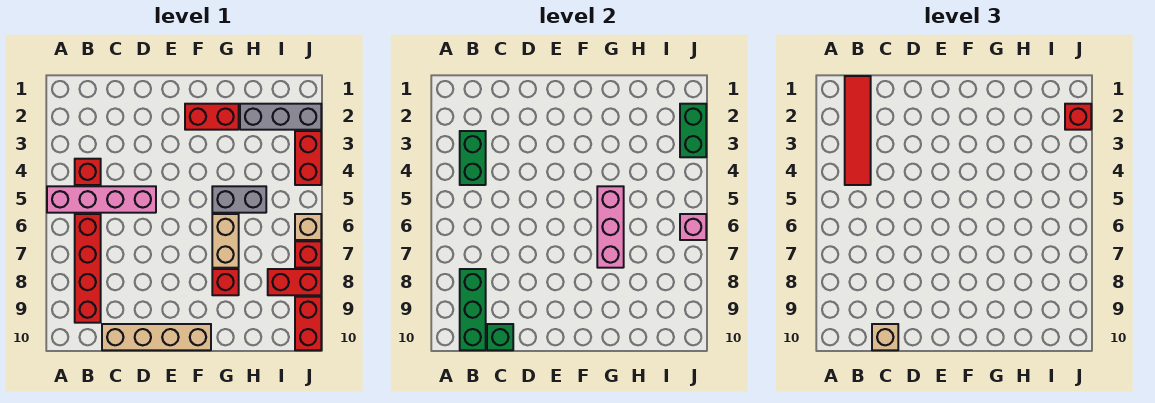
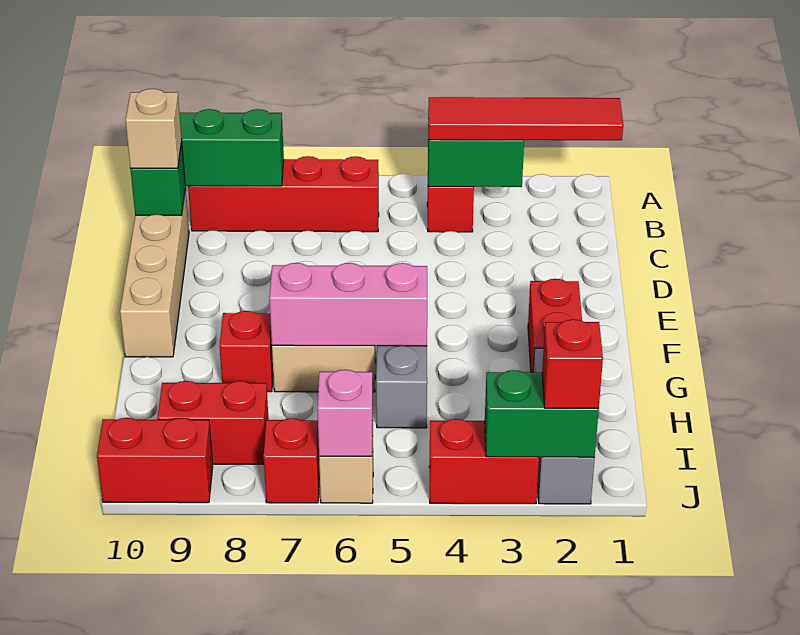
pink brick A5:D5 level 1 -> none
red brick I8:J8 level 1 -> red brick I8:I9 level 1

